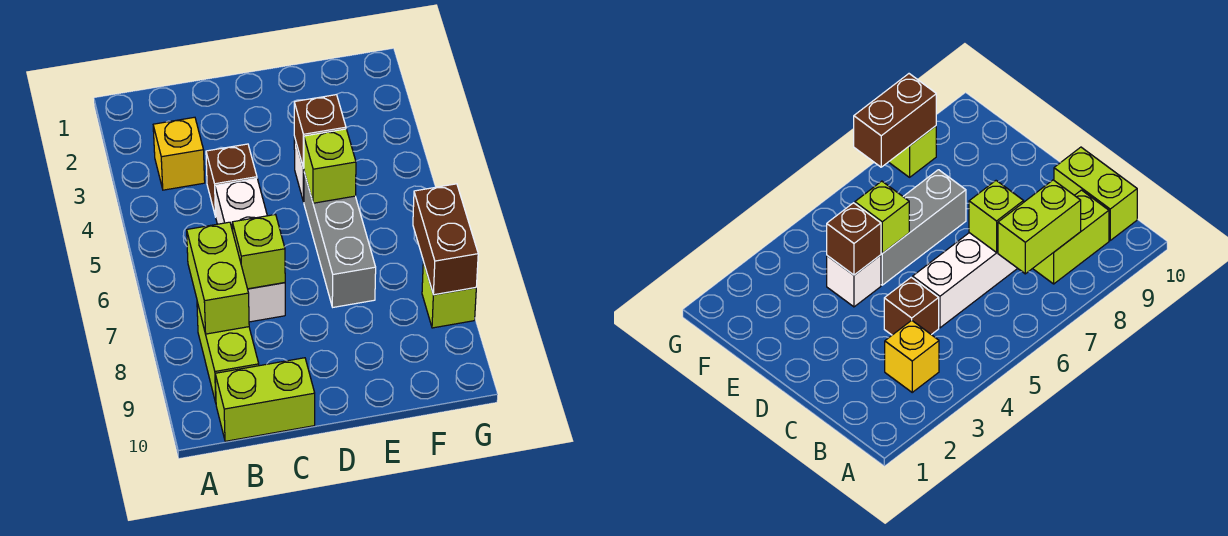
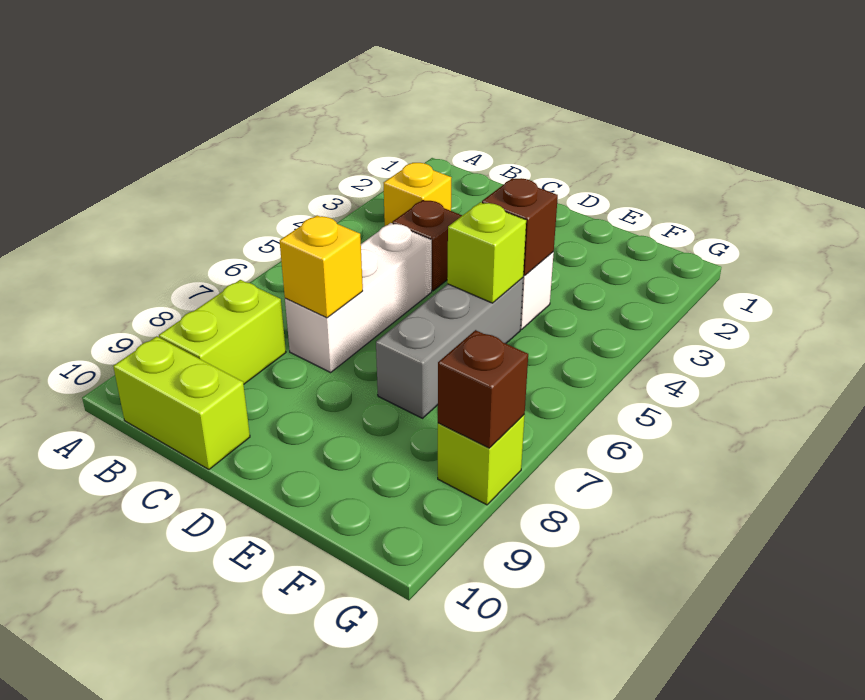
lime brick B7:B8 level 2 -> none
lime brick C7 level 2 -> yellow brick C7 level 2
brown brick G7:G8 level 2 -> brown brick G8 level 2

